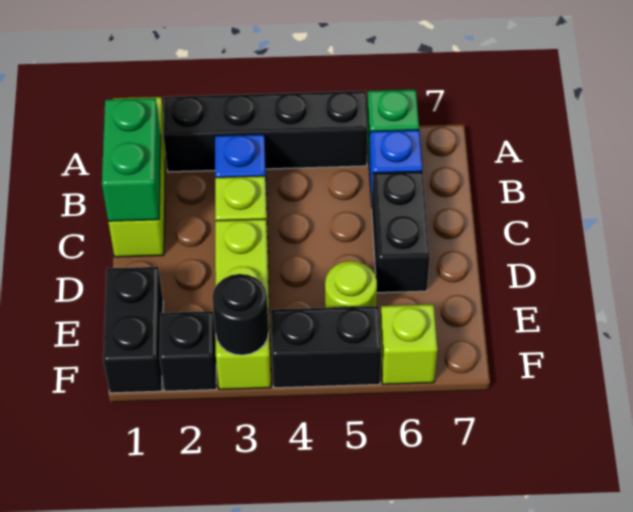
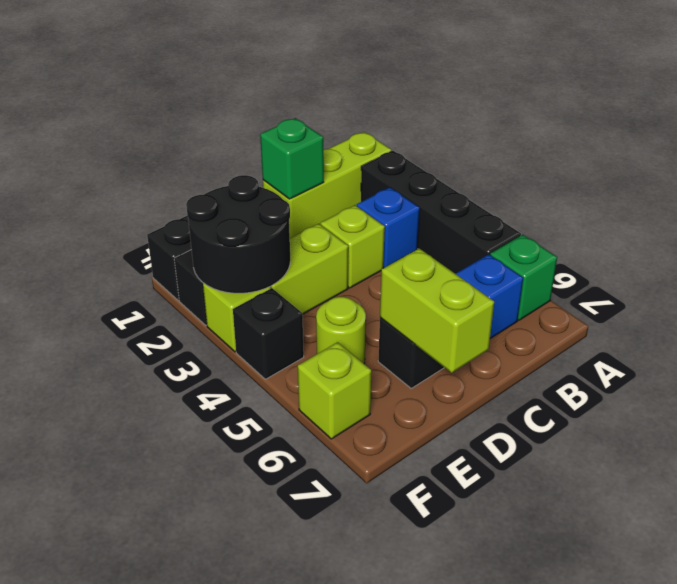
green brick B1:C1 level 2 -> green brick C1 level 2
none -> lime brick D6:D7 level 2
black round brick F3 level 2 -> black round brick E2:F3 level 2
black brick F4:F5 level 1 -> black brick F4 level 1

